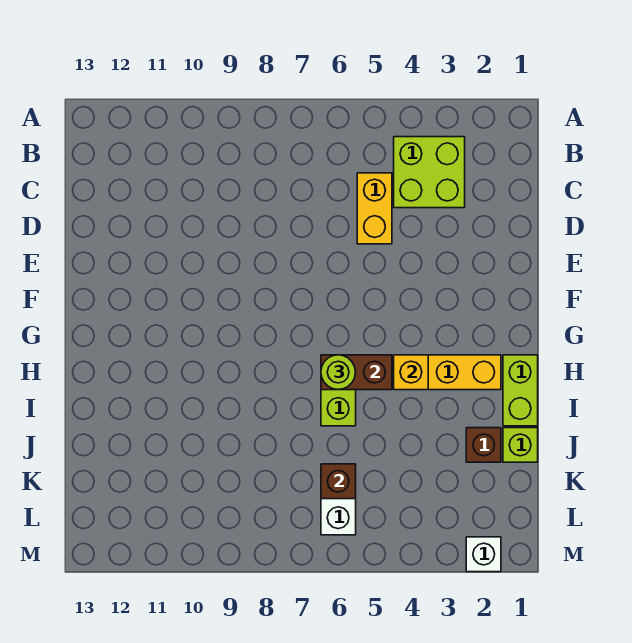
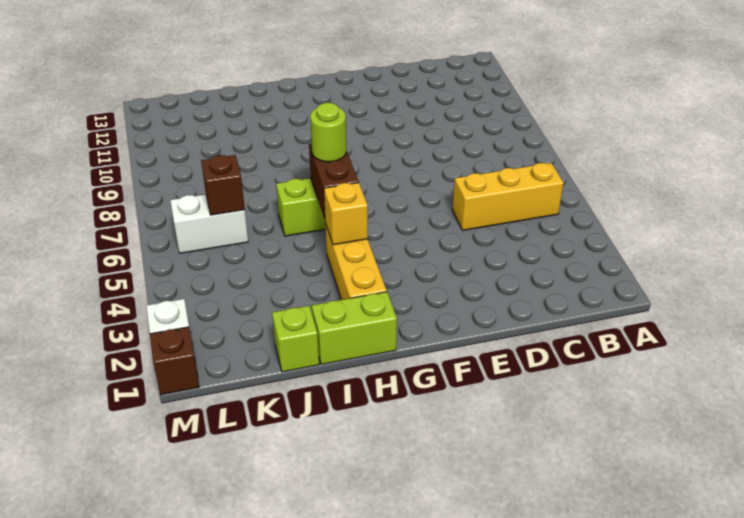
lime brick B3:C4 level 1 -> none
yellow brick C5:D5 level 1 -> yellow brick B5:D5 level 1
brown brick J2 level 1 -> brown brick M1 level 1

